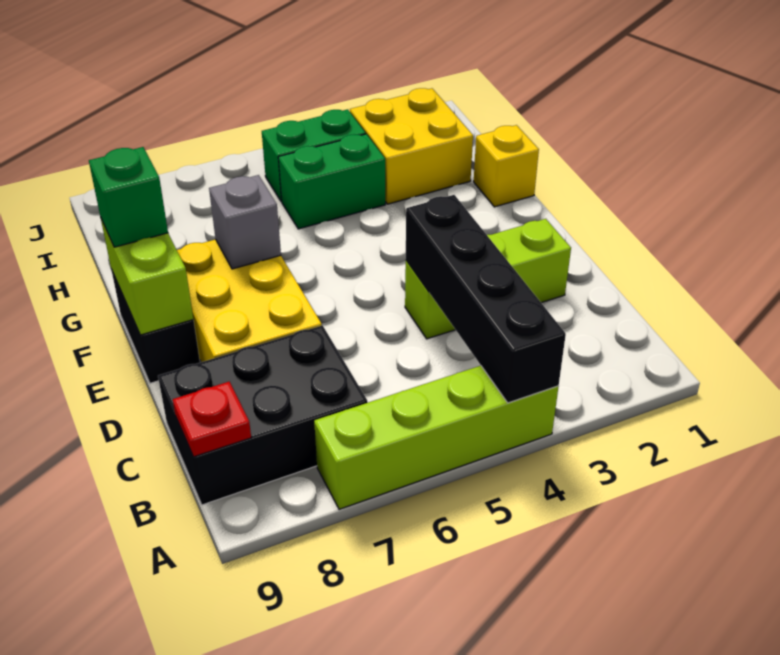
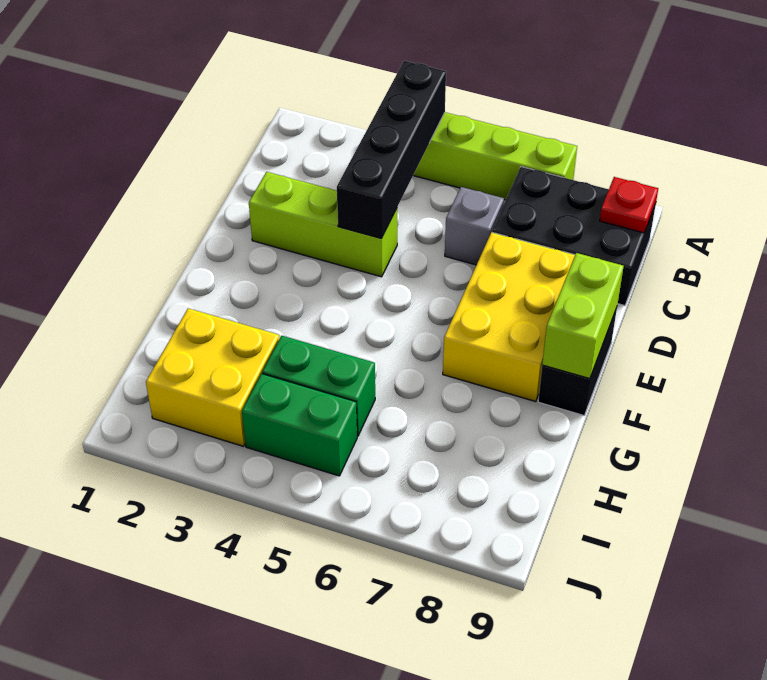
grey brick F7 level 2 -> grey brick C6 level 1
green brick F9 level 3 -> none
yellow brick G1 level 1 -> none

